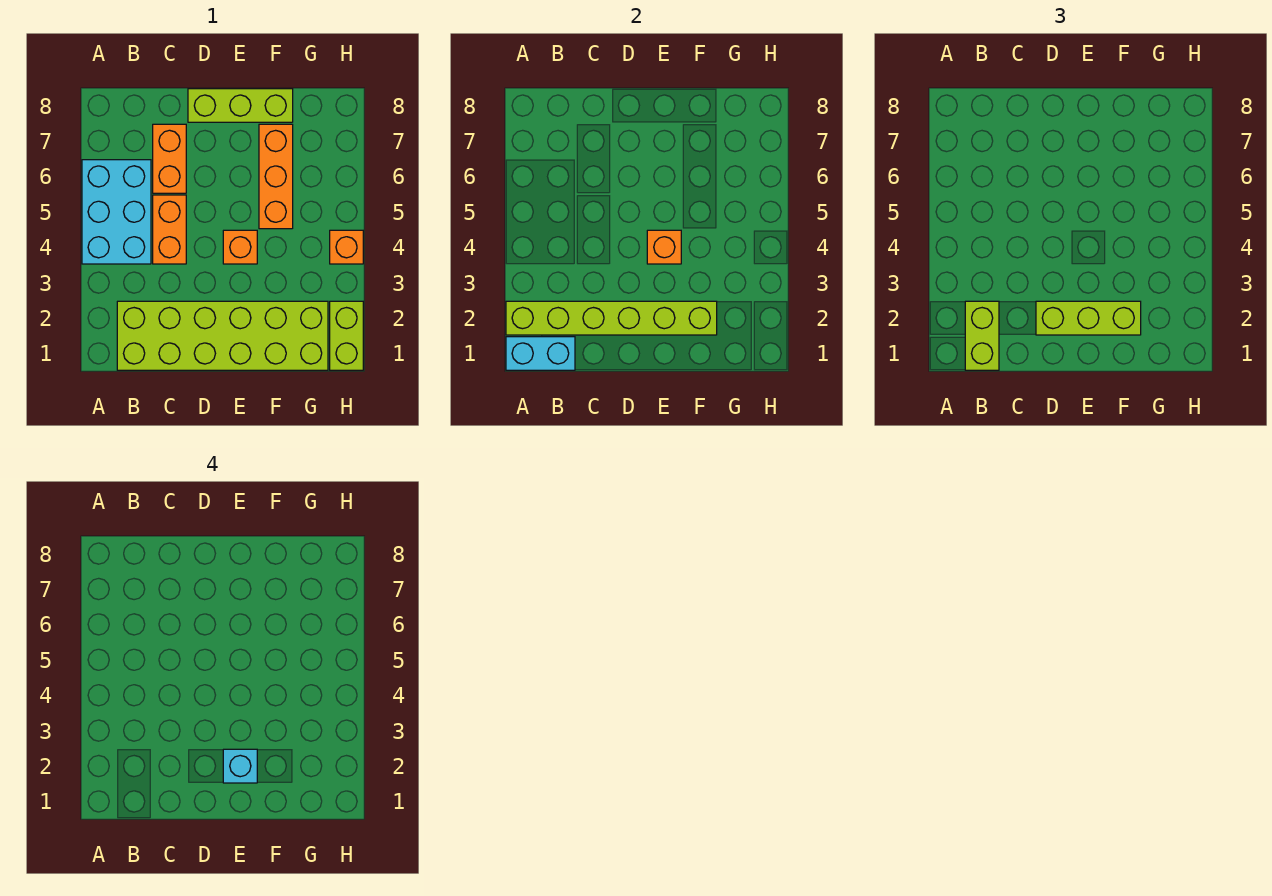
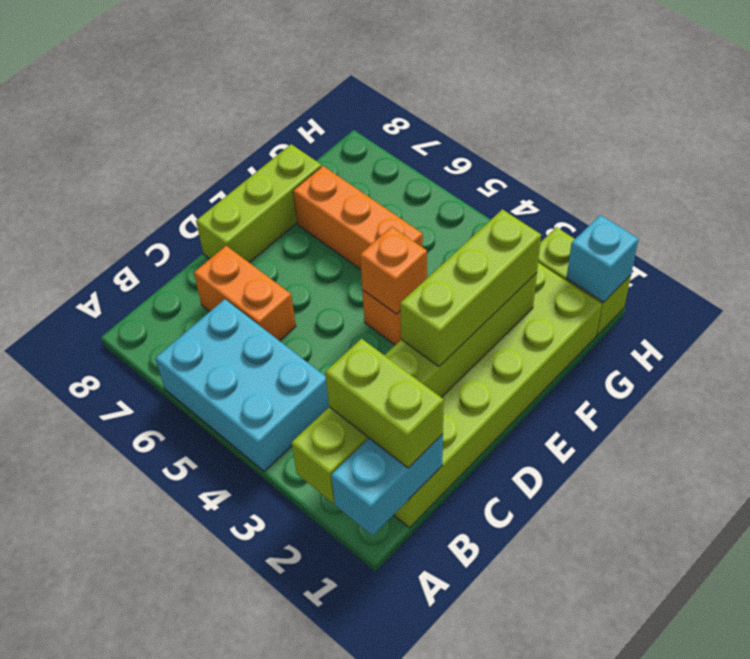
orange brick C4:C5 level 1 -> none
cyan brick E2 level 4 -> cyan brick H1 level 2
orange brick H4 level 1 -> none

